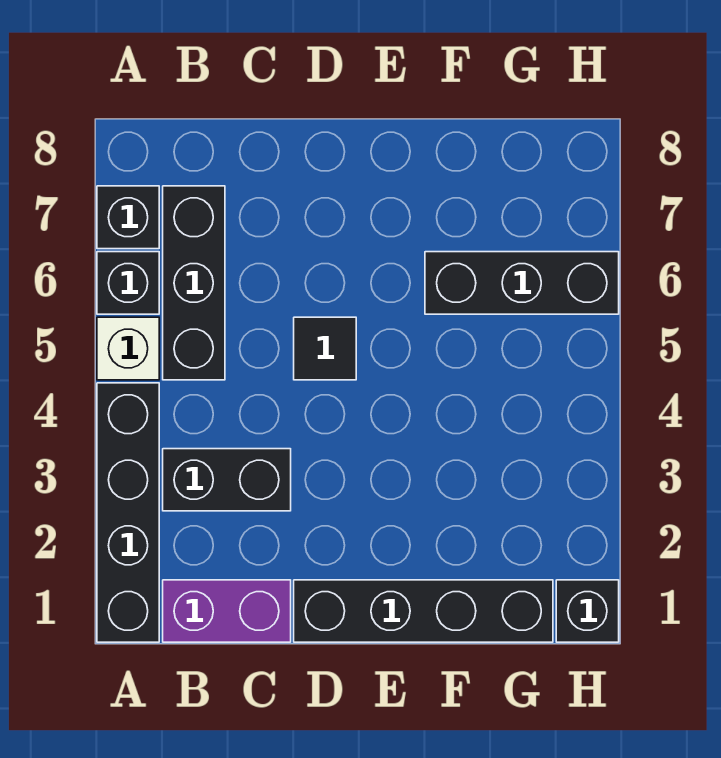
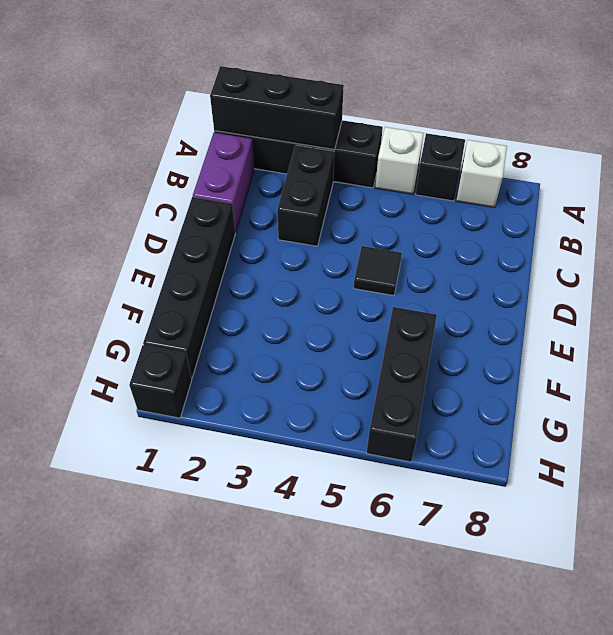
black brick A7 level 1 -> white brick A7 level 1
black brick B5:B7 level 1 -> black brick A1:A3 level 2

